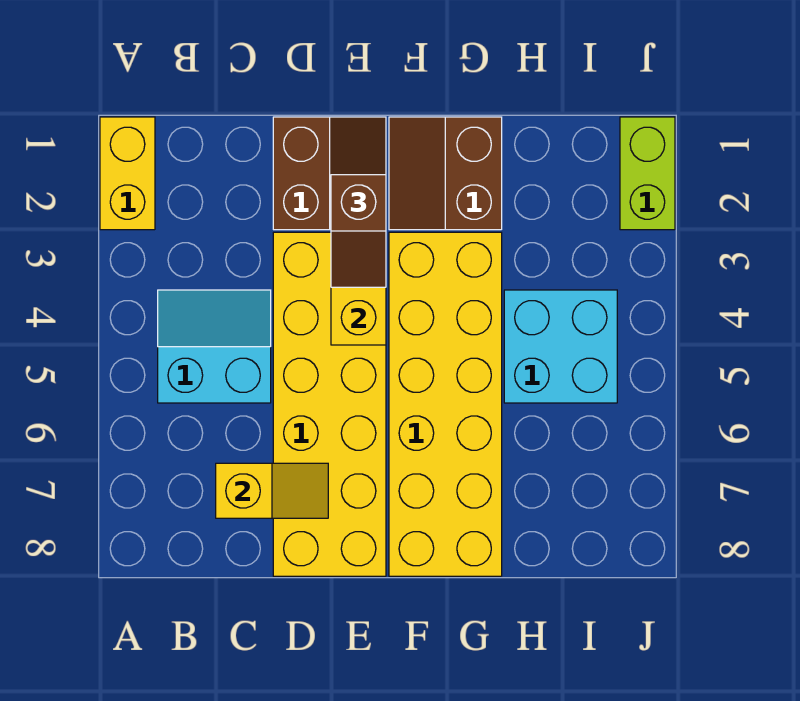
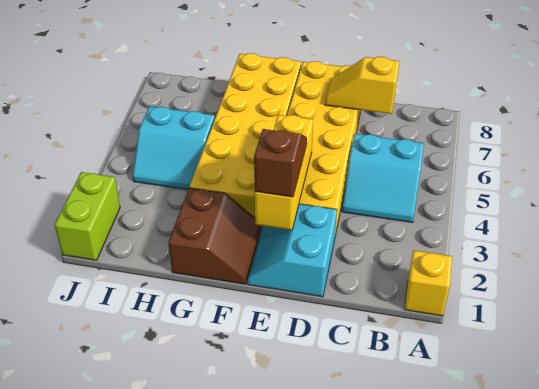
yellow brick A1:A2 level 1 -> yellow brick A1 level 1
brown slope D1:E2 level 1 top D -> cyan slope D1:E2 level 1 top D
cyan brick H4:I5 level 1 -> cyan slope H4:I5 level 1 top 5

